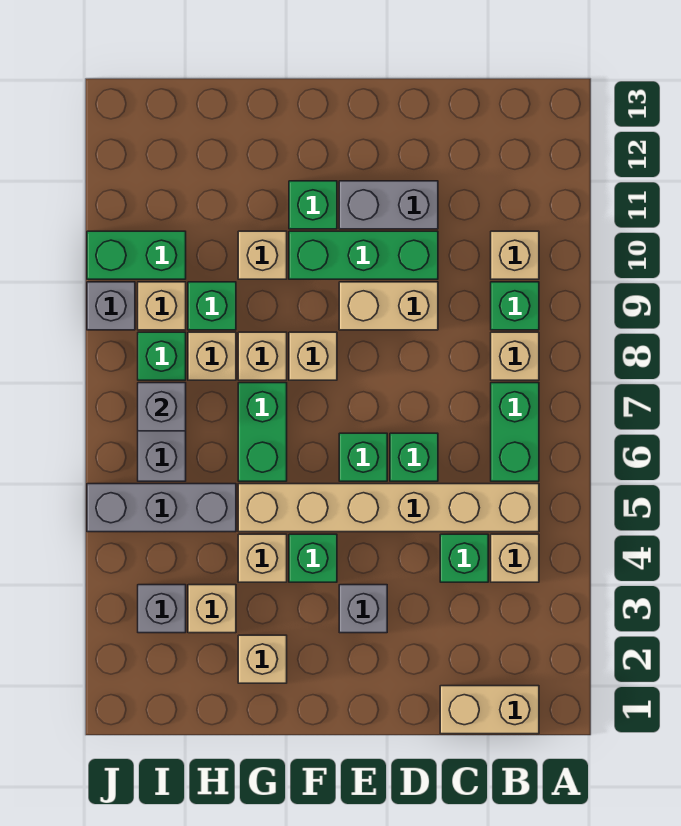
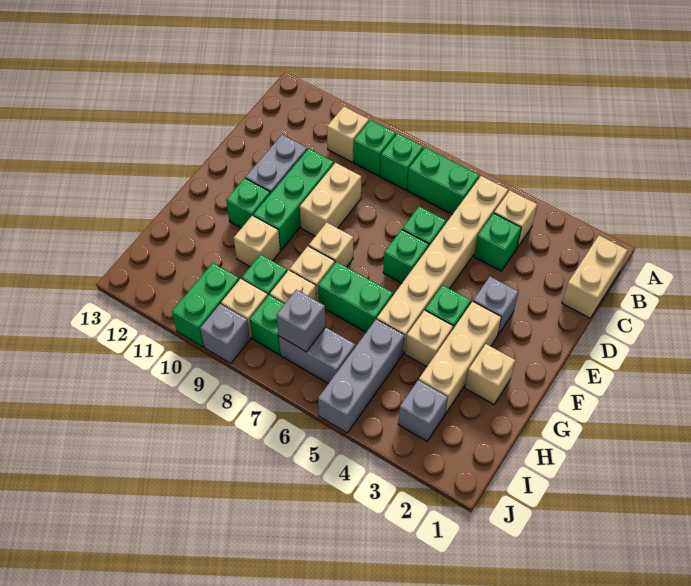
tan brick B8 level 1 -> green brick B8 level 1
tan brick H3 level 1 -> tan brick F3:H3 level 1

